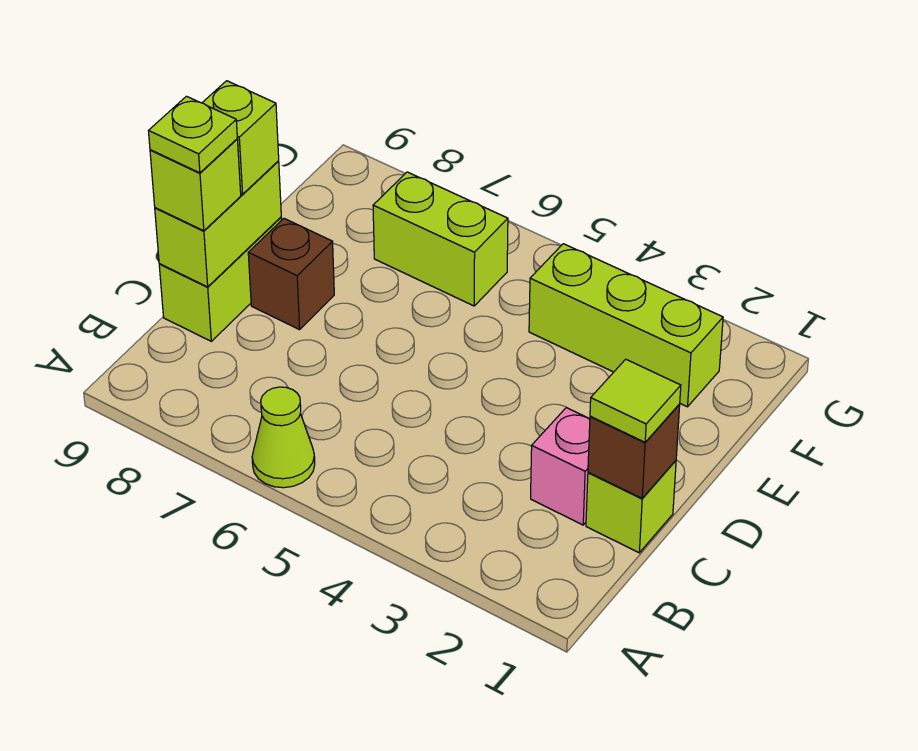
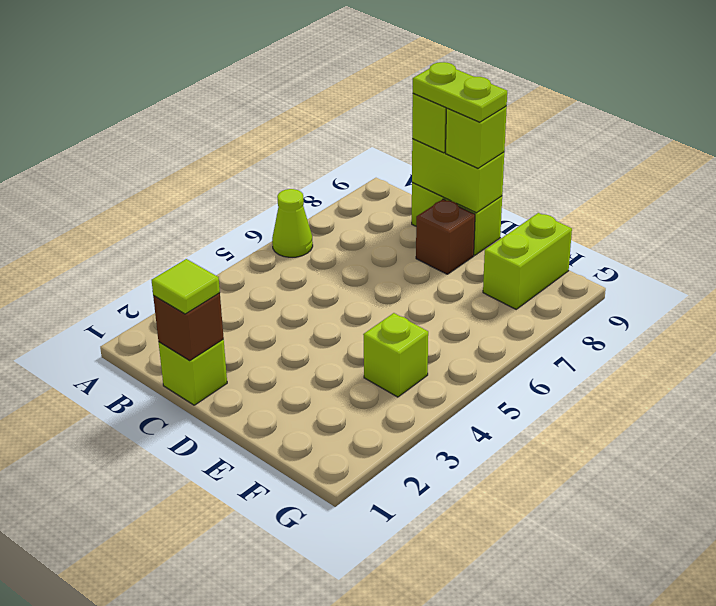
pink brick C2 level 1 -> none
lime plate C9 level 4 -> lime plate C9:D9 level 4
lime brick F2:F4 level 1 -> lime brick F4 level 1
lime brick F6:F7 level 1 -> lime brick F8:F9 level 1

